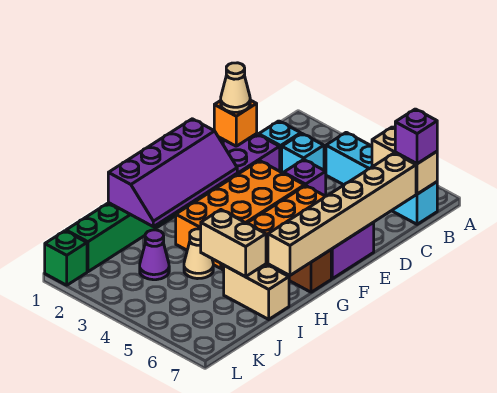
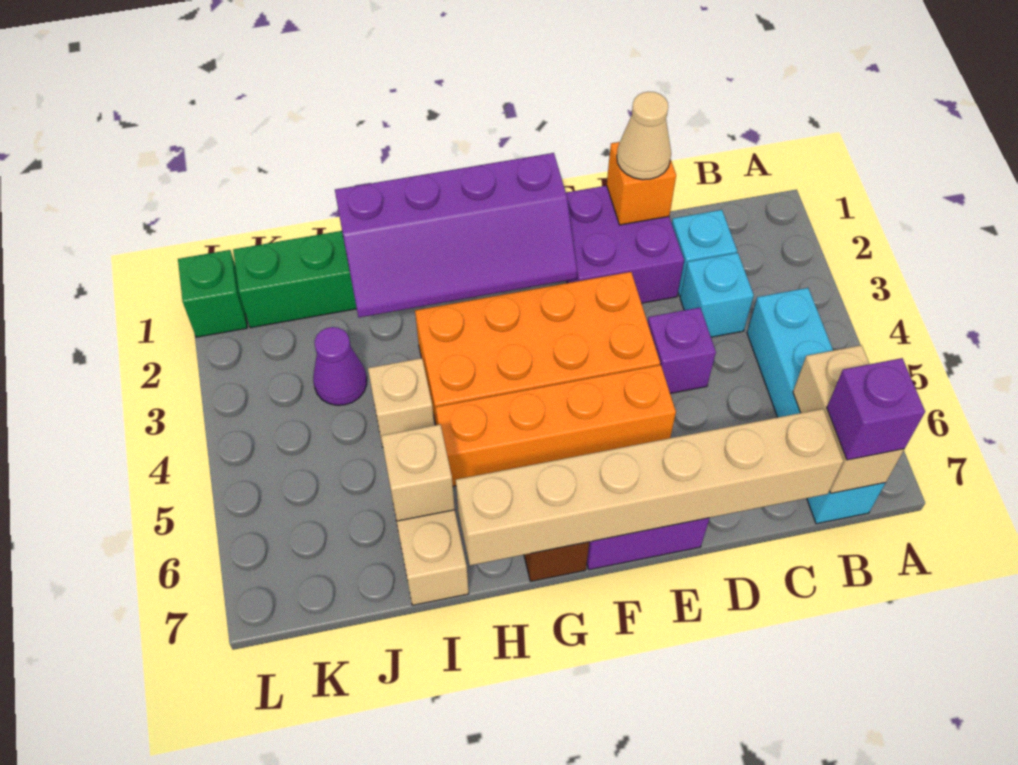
tan cone I4 level 1 -> tan brick I4 level 1
tan brick I5:I6 level 2 -> tan brick I6 level 2

